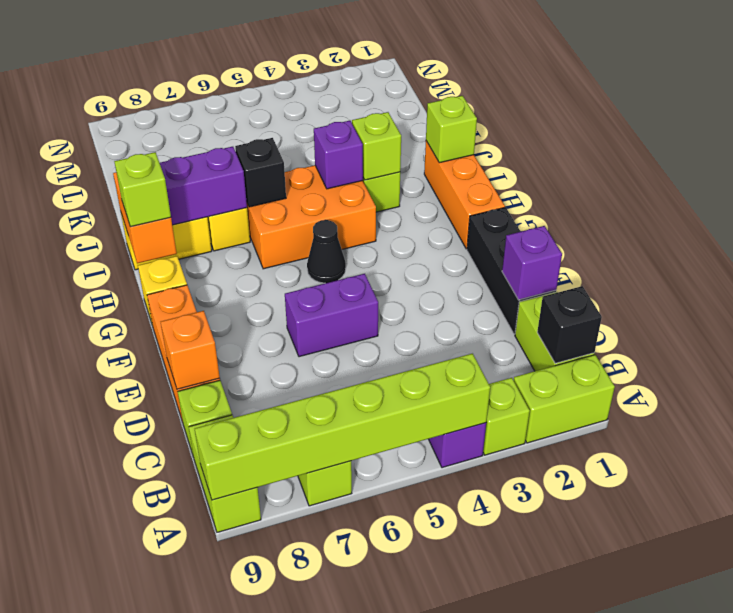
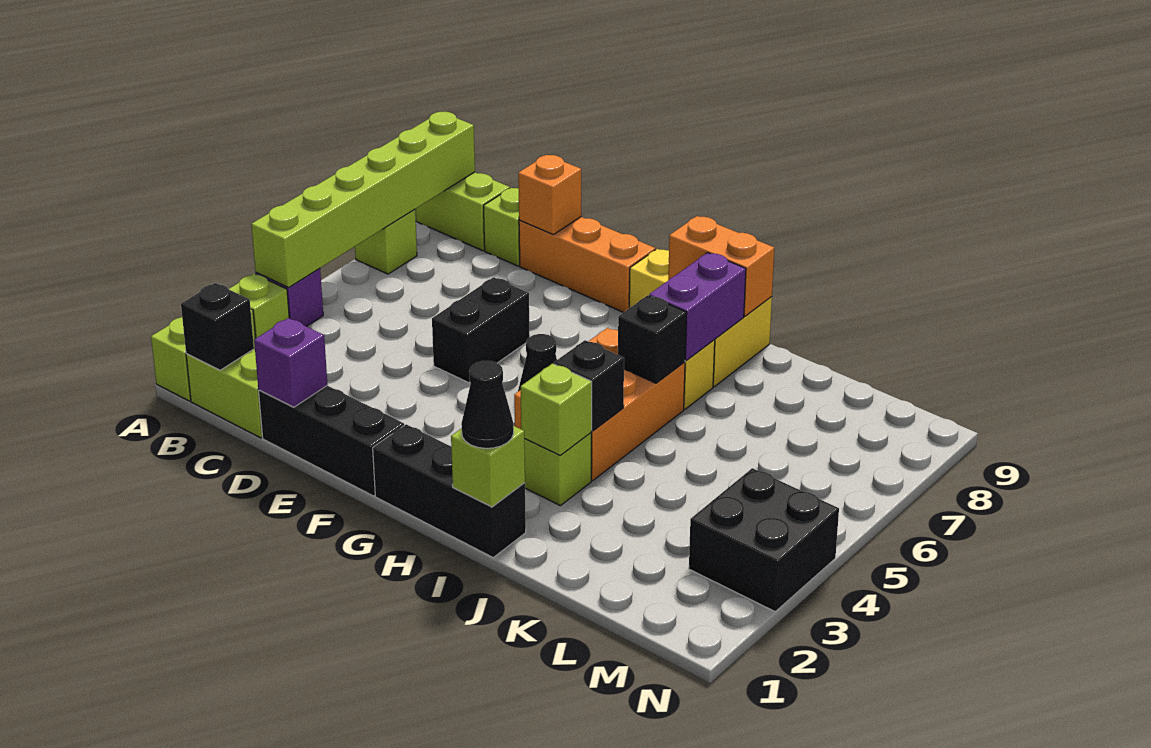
purple brick E5:E6 level 1 -> black brick E5:E6 level 1
orange brick G1:I1 level 1 -> black brick G1:I1 level 1
lime brick H9 level 3 -> none
none -> black cone I1 level 3
purple brick I4 level 2 -> black brick I4 level 2
none -> black brick M3:N4 level 1

